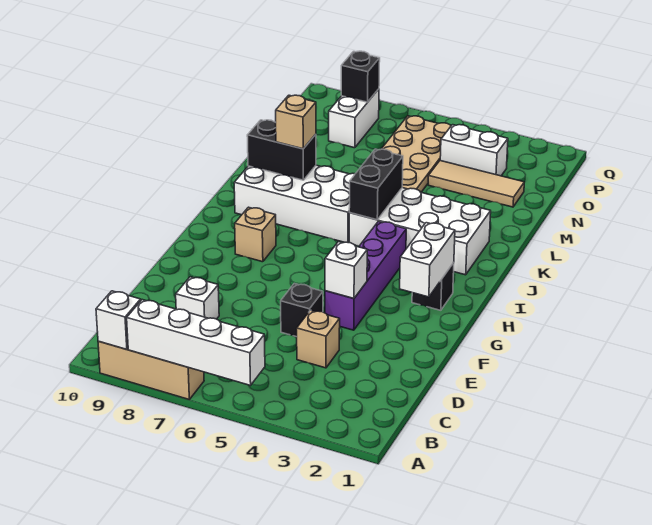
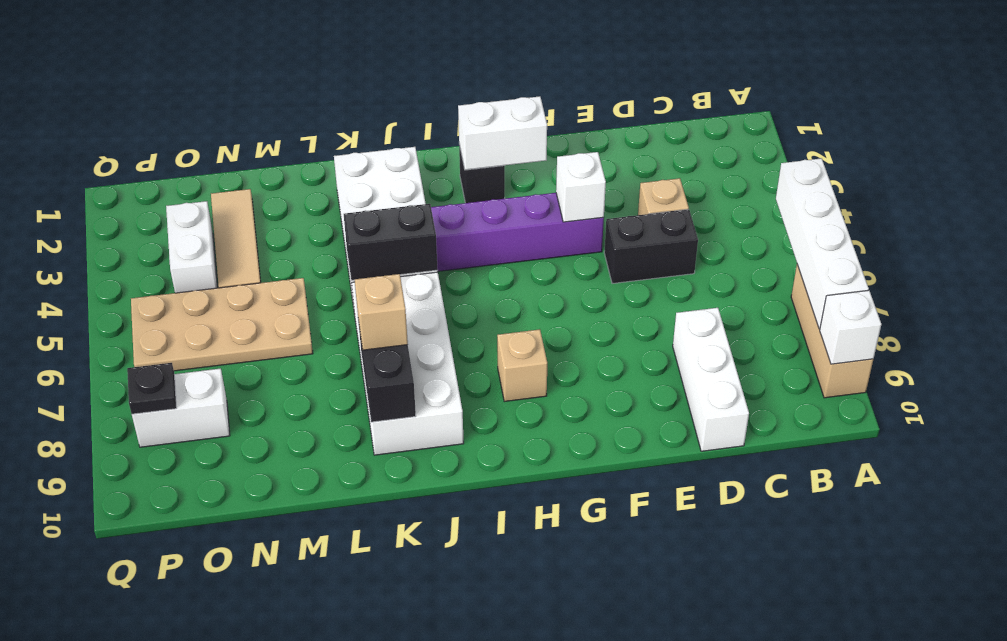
white brick D8 level 1 -> white brick D8:D10 level 1
black brick E5 level 1 -> black brick D5:E5 level 1
black brick P8 level 2 -> black plate P8 level 2

